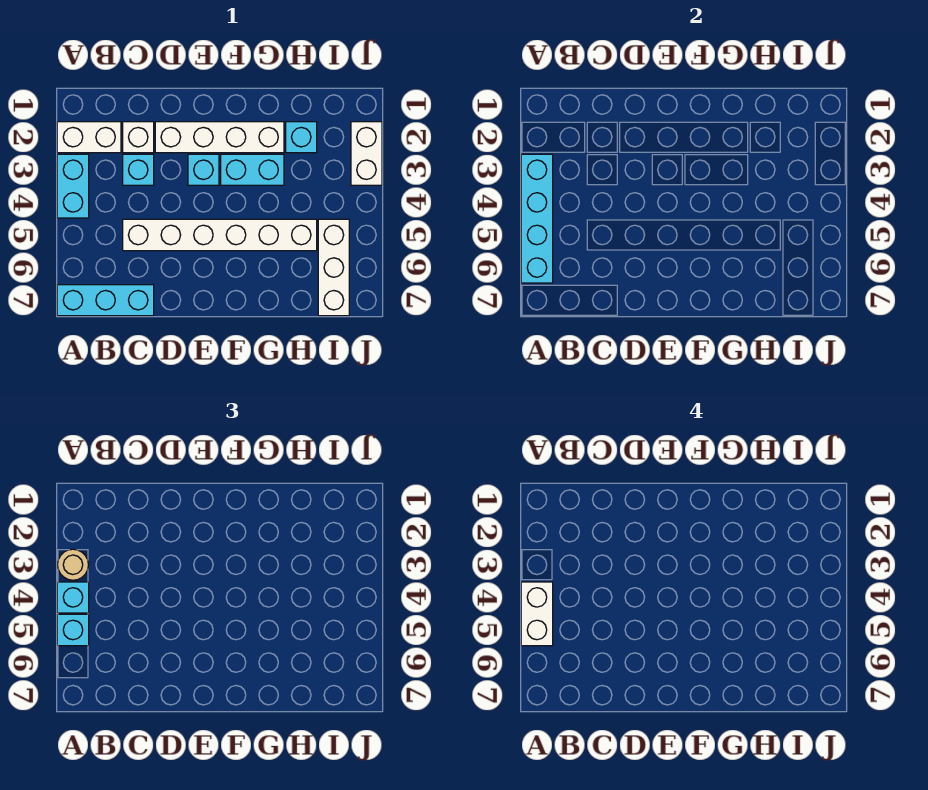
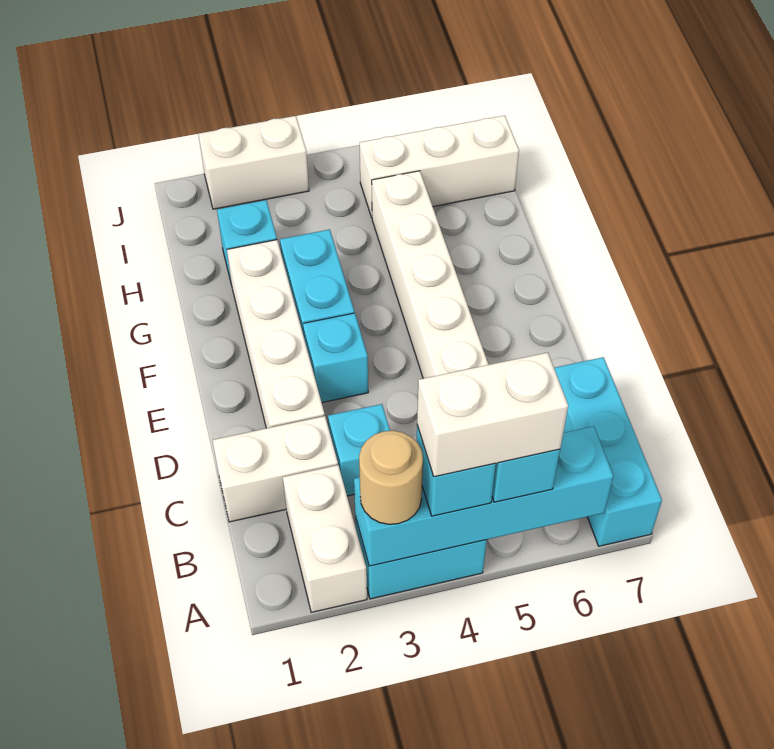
white brick C2 level 1 -> white brick C1:C2 level 1

